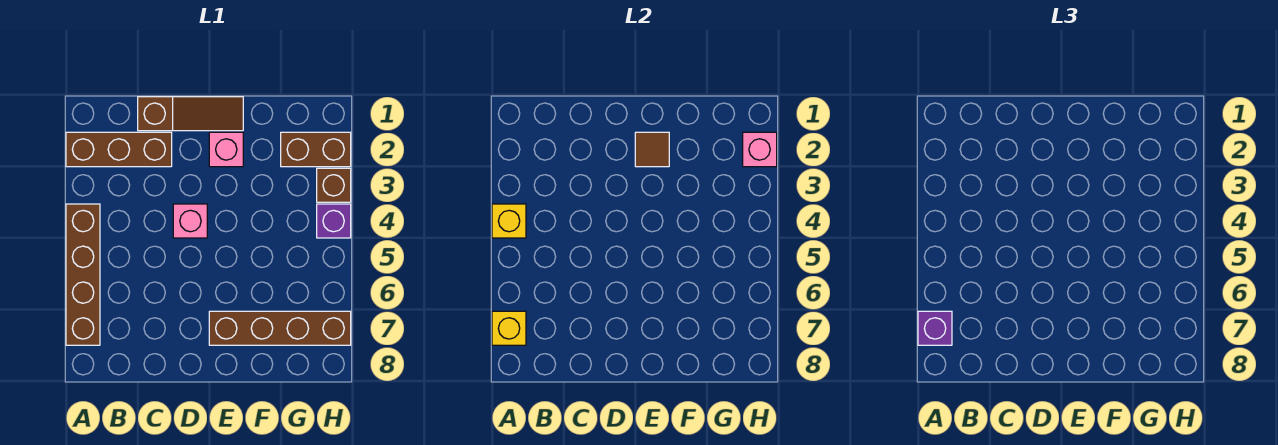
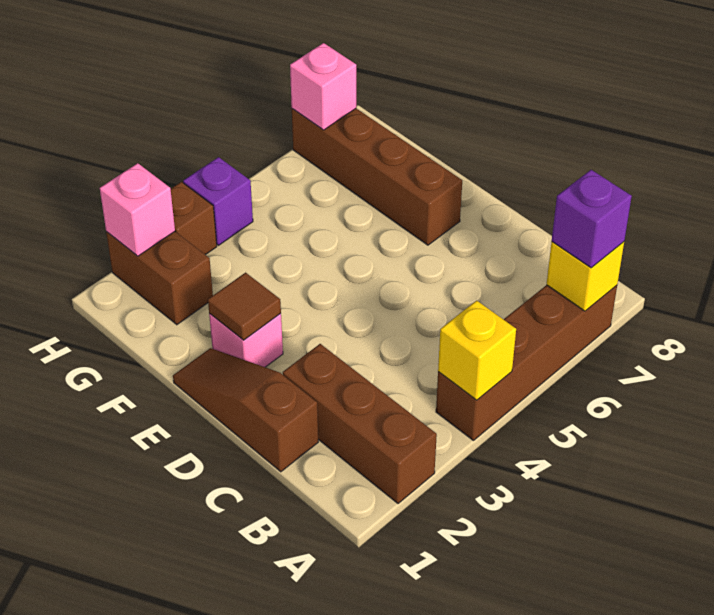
pink brick D4 level 1 -> pink brick H7 level 2

